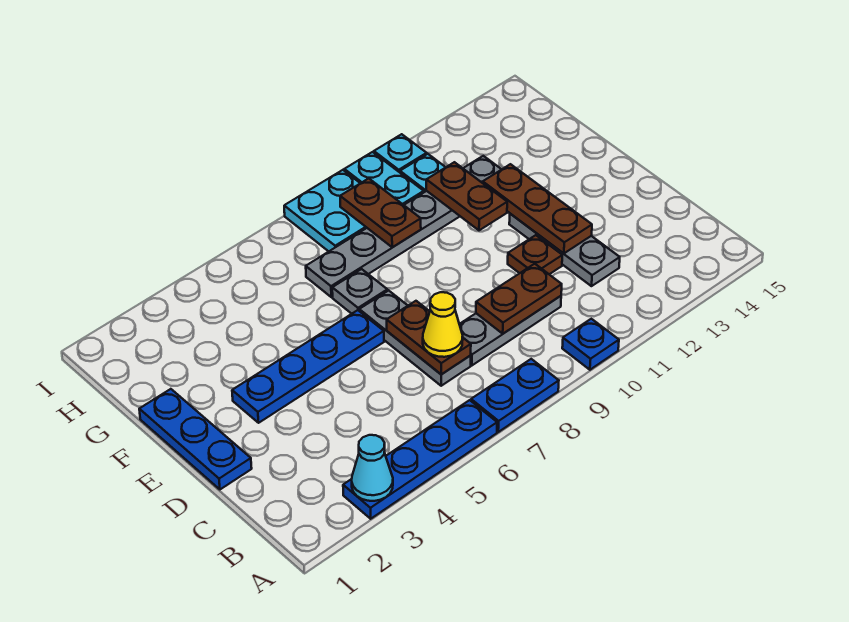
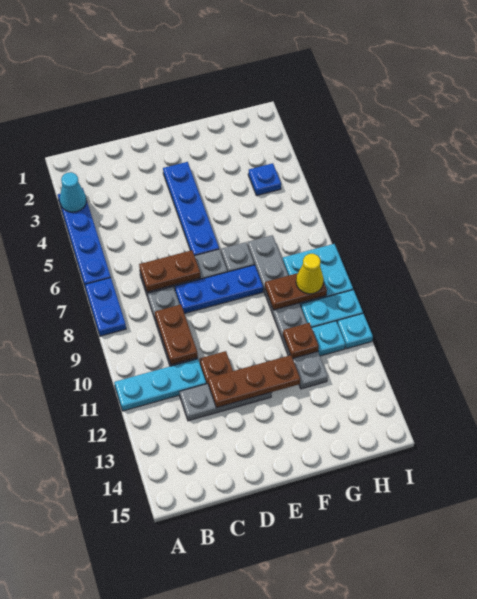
blue plate A10 level 1 -> blue plate H4 level 1
none -> cyan plate A11:C11 level 1
yellow cone C7 level 3 -> yellow cone H9 level 3
blue plate D1:F1 level 1 -> blue plate D8:F8 level 1
brown plate F11:G11 level 2 -> brown plate G11 level 2

